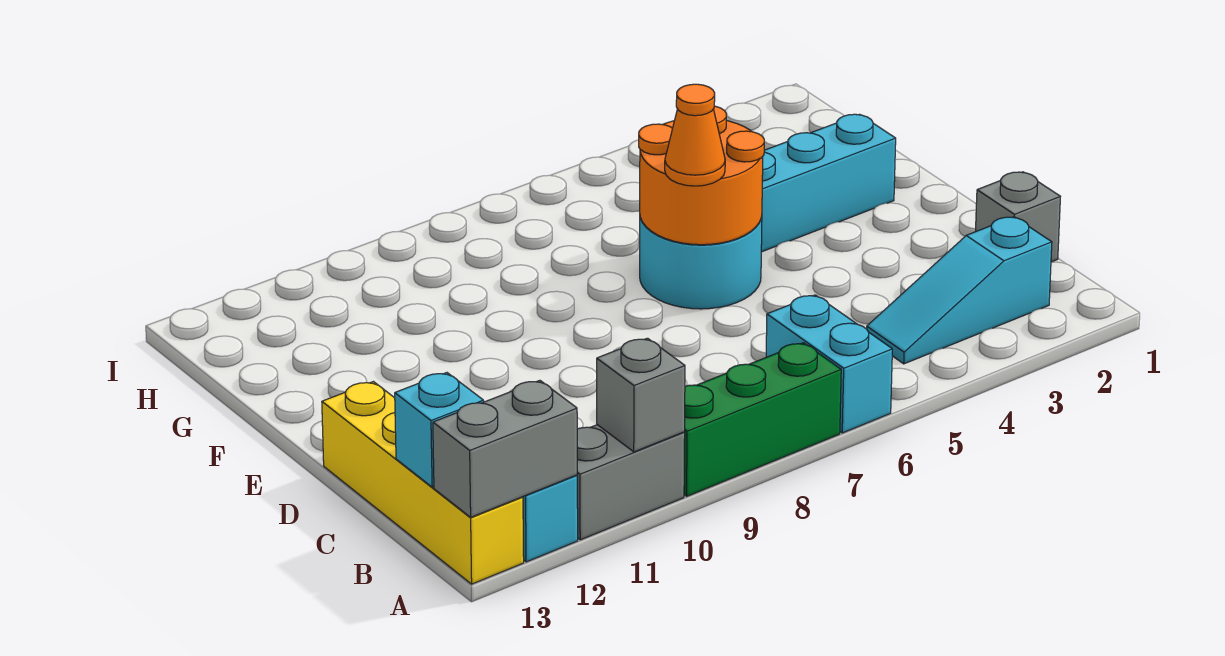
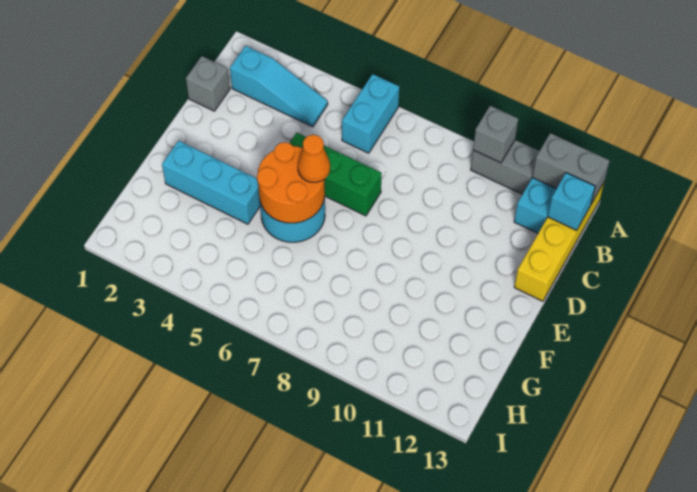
green brick A7:A9 level 1 -> green brick D5:D7 level 1

